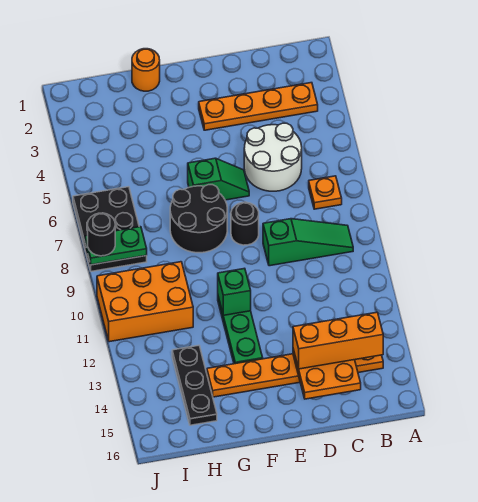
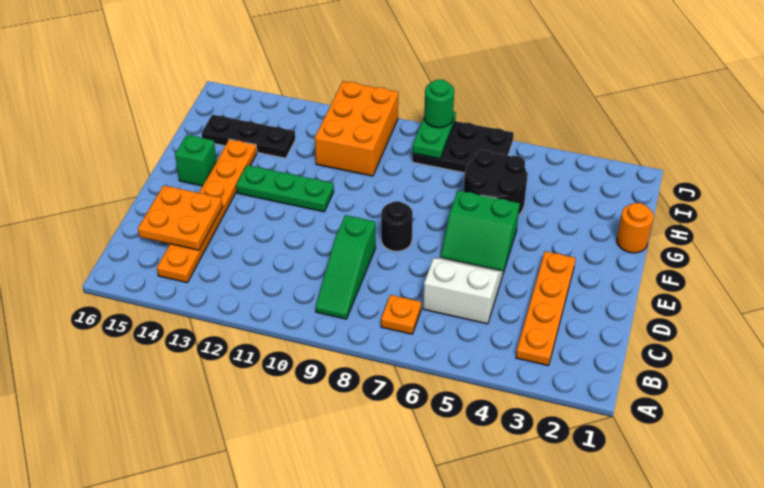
orange brick B14:D14 level 3 -> none
white round brick C5:D6 level 1 -> white slope C5:D6 level 1 top C
green slope E6:F6 level 1 top F -> green slope E5:F6 level 1 top F
black round brick F7:G8 level 1 -> black round brick G5:H6 level 1
green brick F11 level 2 -> green brick F15 level 1
black round brick J8 level 3 -> green round brick J8 level 3

